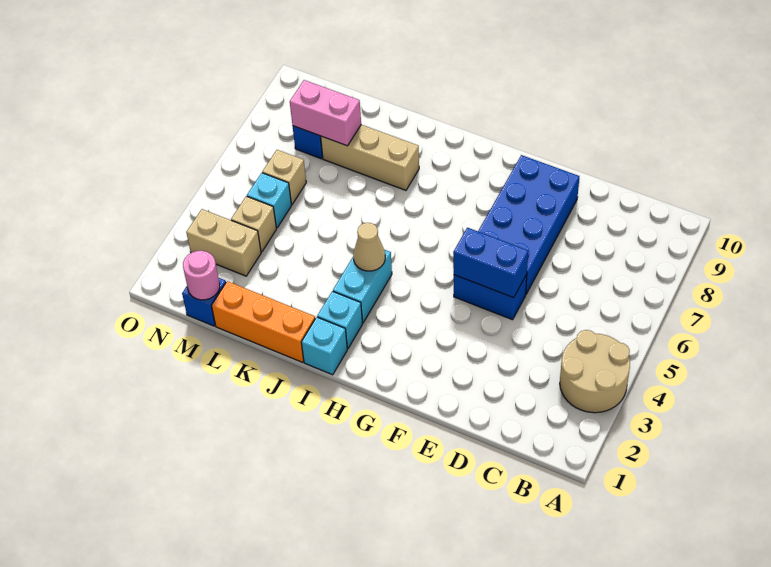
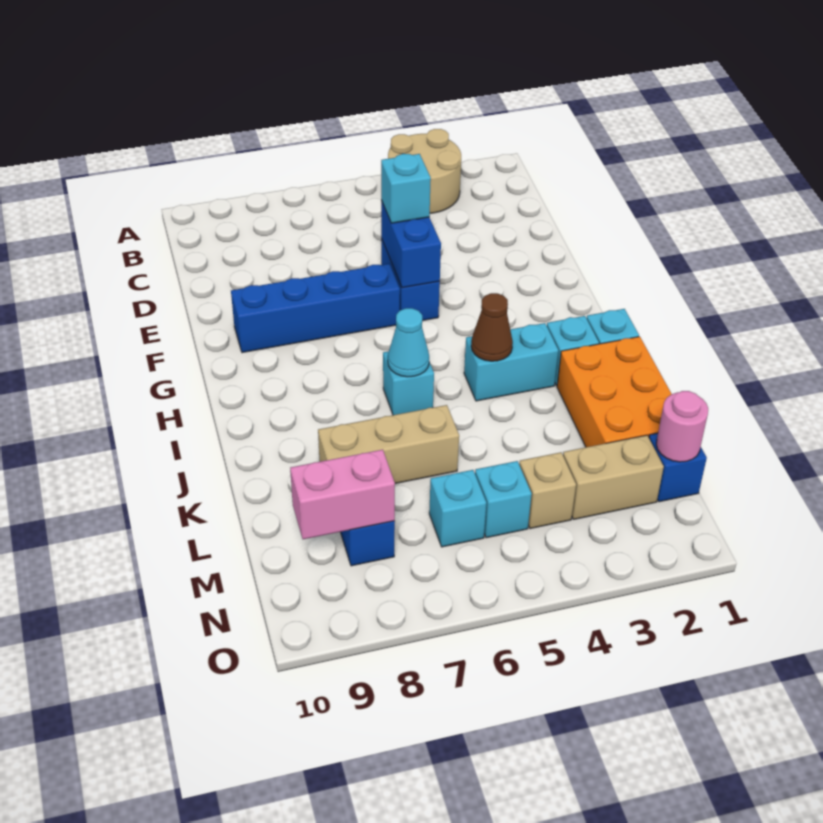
none -> cyan brick E5 level 3
blue brick E6:F9 level 1 -> blue brick F6:F9 level 1
tan cone I4 level 2 -> brown cone I4 level 2
none -> cyan brick I6 level 1
none -> cyan cone I6 level 2
orange brick J1:L1 level 1 -> orange brick J1:L2 level 1
tan brick J8:L8 level 1 -> tan brick K6:K8 level 1
pink brick L8:M8 level 2 -> pink brick M8:M9 level 2
tan brick M3:N3 level 1 -> tan brick M2:M3 level 1
tan brick M6 level 1 -> cyan brick M6 level 1

